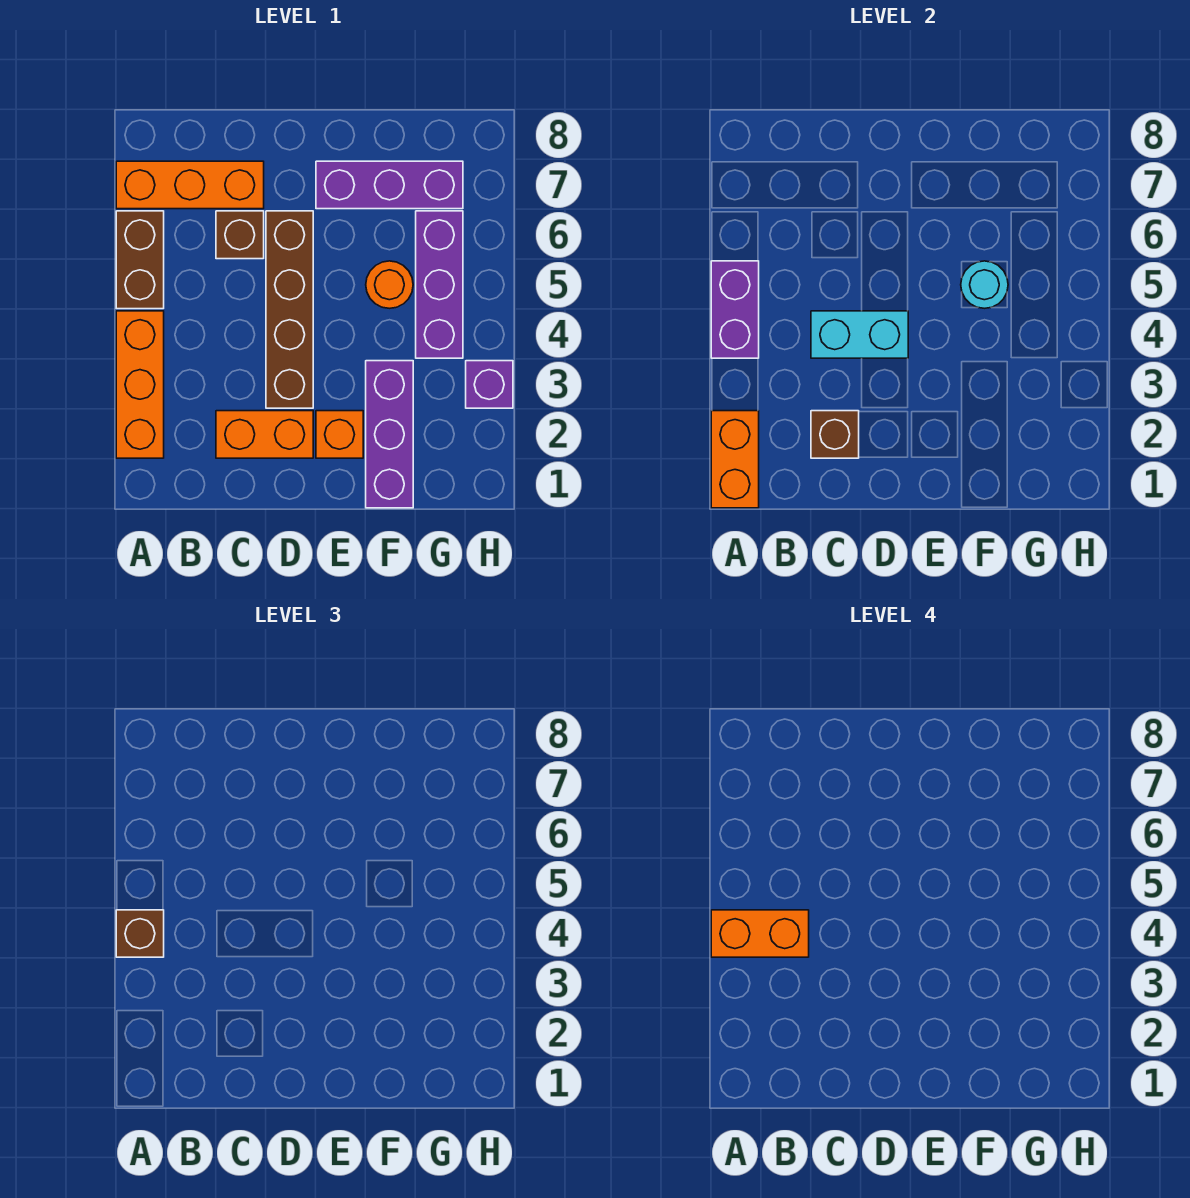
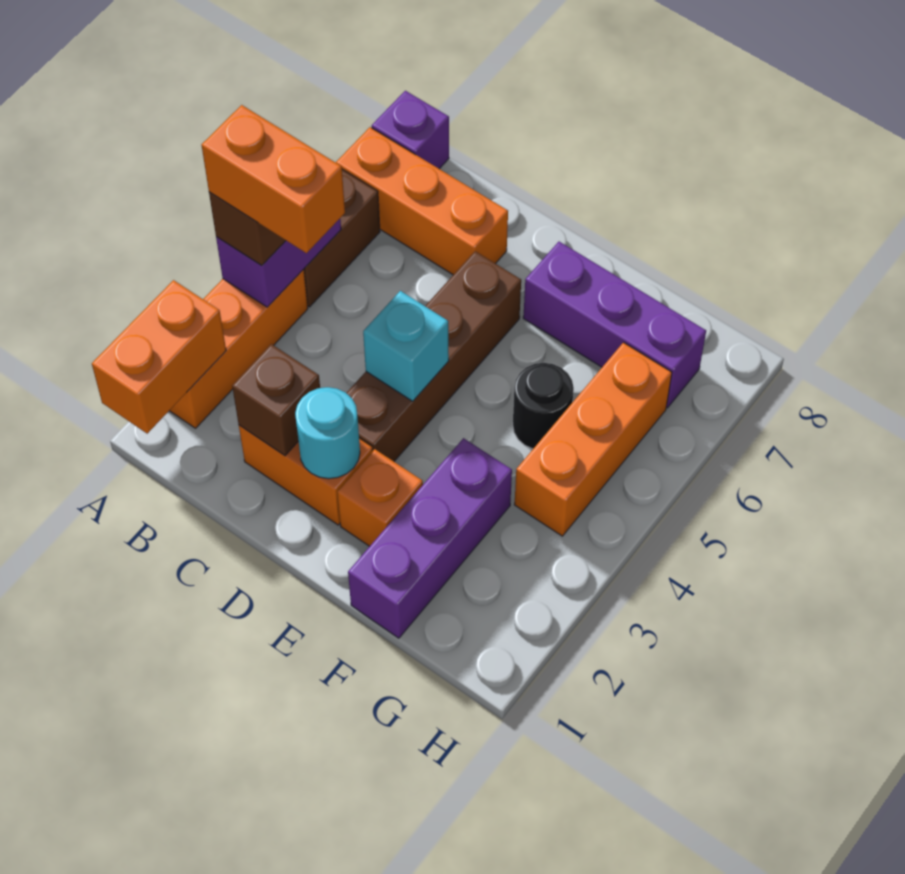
cyan brick C4:D4 level 2 -> cyan brick D4 level 2
brown brick C6 level 1 -> none
orange round brick F5 level 1 -> black round brick F5 level 1
cyan round brick F5 level 2 -> cyan round brick D2 level 2
purple brick G4:G6 level 1 -> orange brick G4:G6 level 1
purple brick H3 level 1 -> purple brick A8 level 1

